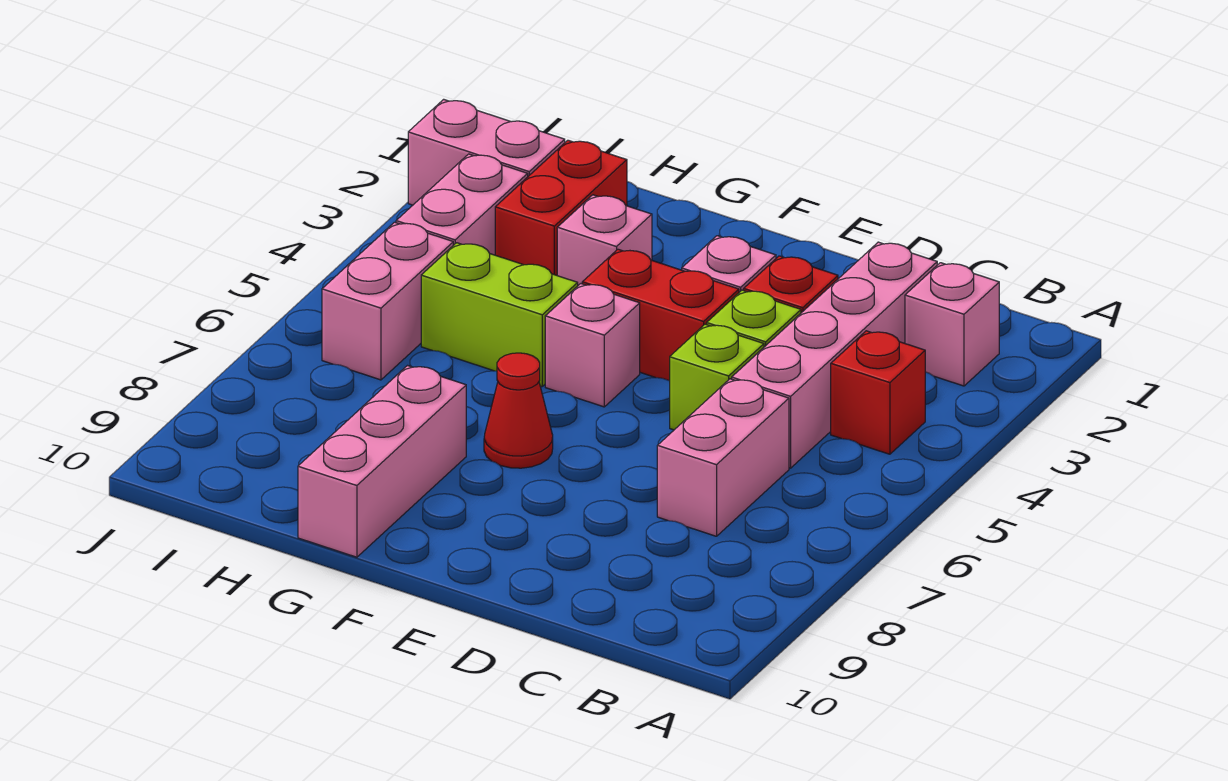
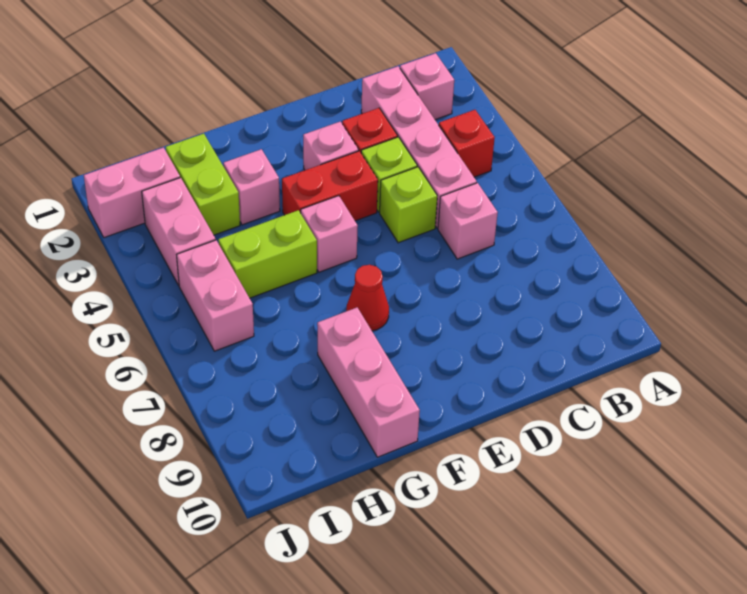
pink brick C6:C7 level 1 -> pink brick C6 level 1
red brick H2:H3 level 1 -> lime brick H2:H3 level 1

